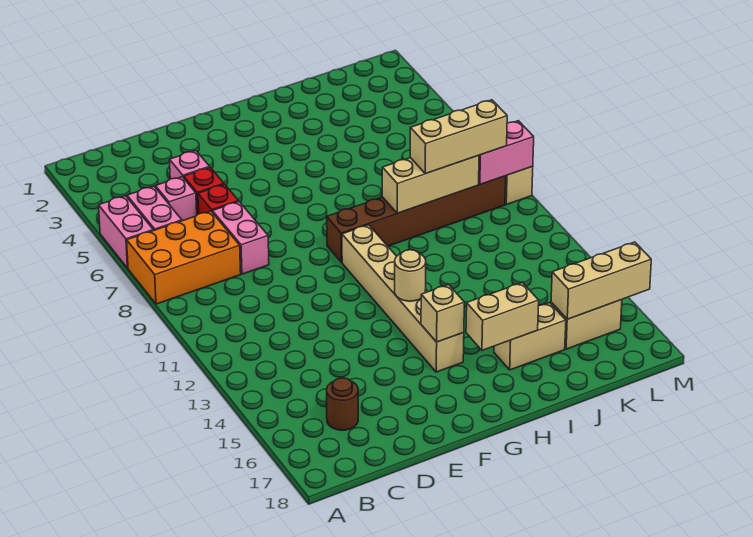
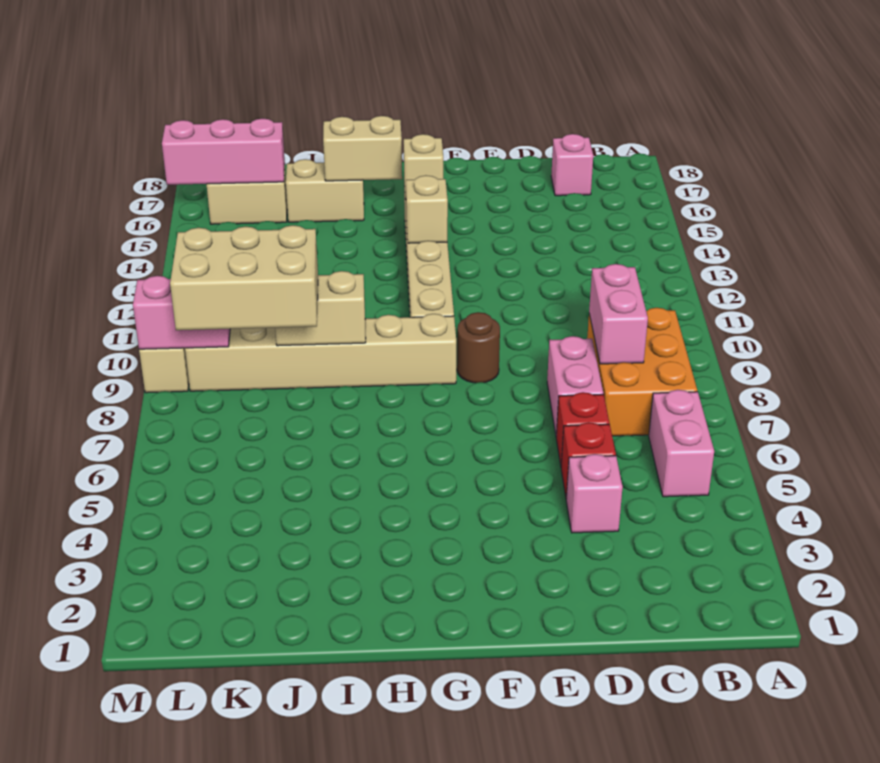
pink brick A5:A6 level 1 -> pink brick C8:C9 level 2
orange brick A7:C8 level 1 -> orange brick B7:C9 level 1
pink brick C5 level 1 -> pink brick C17 level 1
brown round brick C16 level 1 -> brown round brick F9 level 1
brown brick G9:L9 level 1 -> tan brick G9:L9 level 1
tan round brick G13 level 2 -> tan brick G13 level 2
tan brick I9:K9 level 2 -> tan brick I9:J9 level 2
tan brick J9:L9 level 3 -> tan brick J8:L9 level 3
tan brick K16:M16 level 2 -> pink brick K16:M16 level 2

